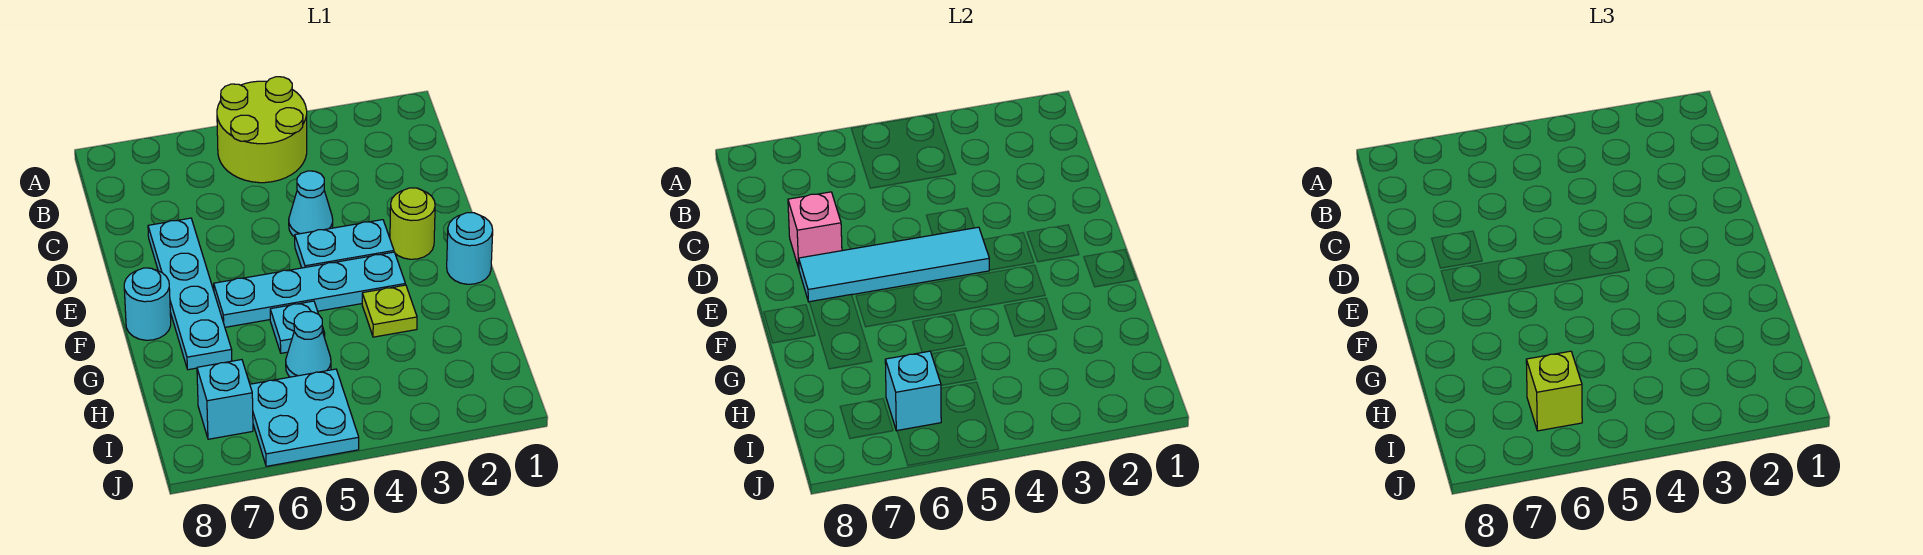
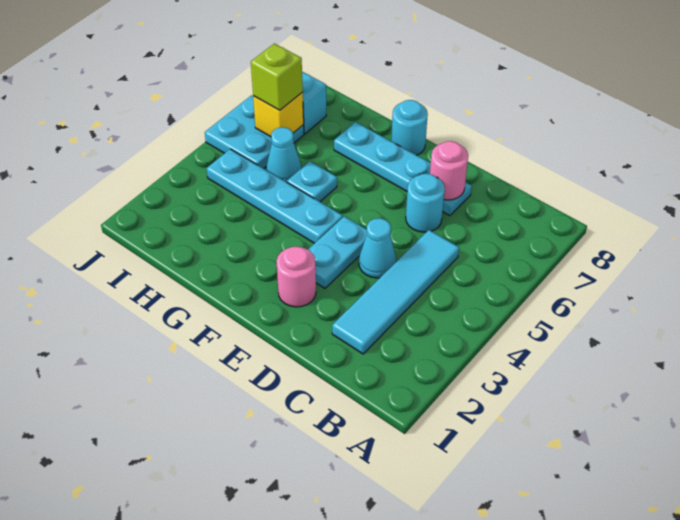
lime round brick A4:B5 level 1 -> none
pink brick D7 level 2 -> pink round brick D7 level 2
lime round brick E2 level 1 -> pink round brick E2 level 1
cyan tile E4:E7 level 2 -> cyan tile C2:C5 level 1
cyan round brick F1 level 1 -> cyan round brick D6 level 1
cyan plate F3:F6 level 1 -> cyan plate F4:I4 level 1
lime plate G3 level 1 -> none
cyan brick I6 level 2 -> yellow brick I6 level 2

